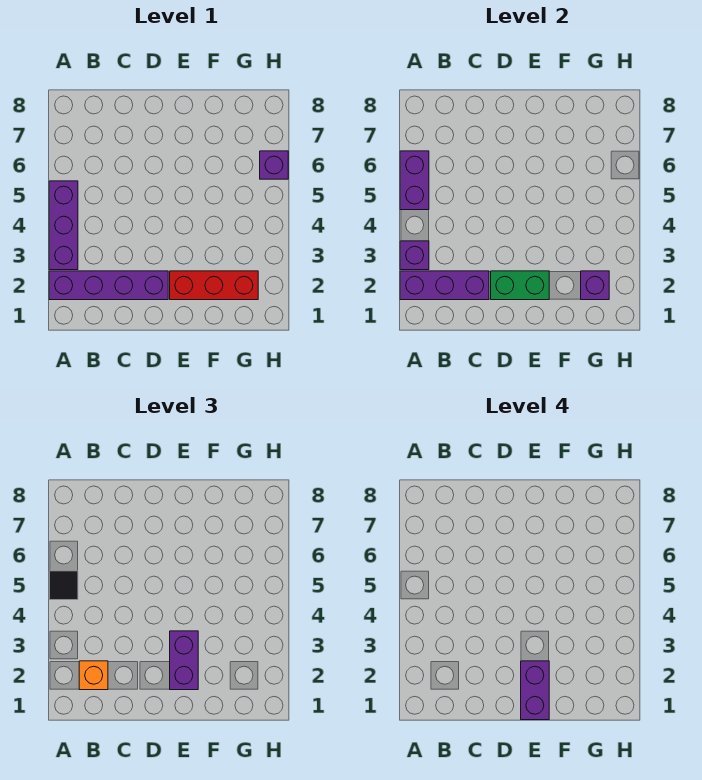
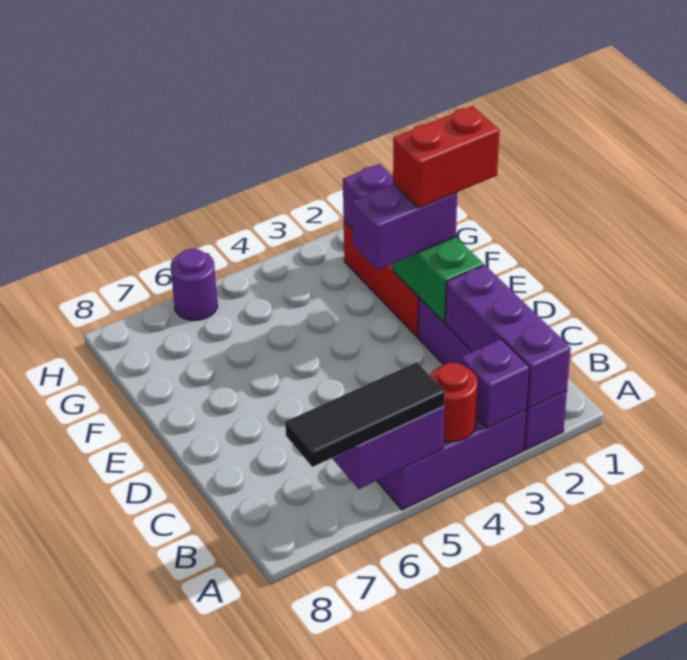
none -> red round brick A4 level 2
black tile A5 level 3 -> black tile A5:A7 level 3
orange brick B2 level 3 -> none
purple brick E1:E2 level 4 -> red brick E1:E2 level 4
purple brick H6 level 1 -> purple round brick H6 level 1

